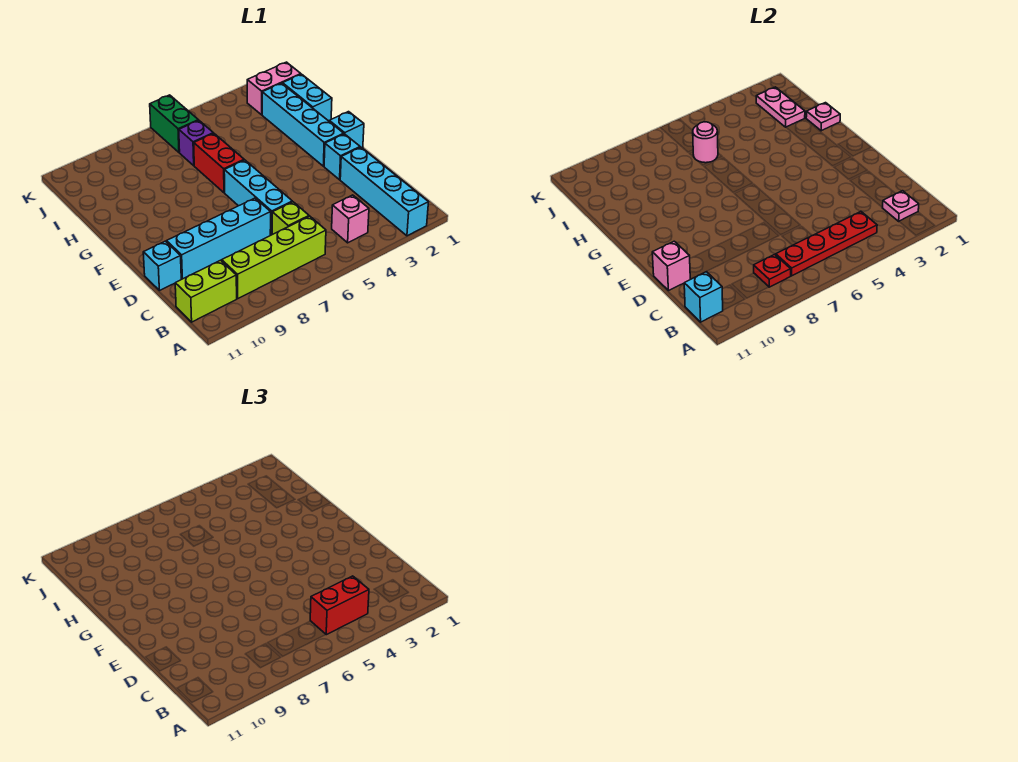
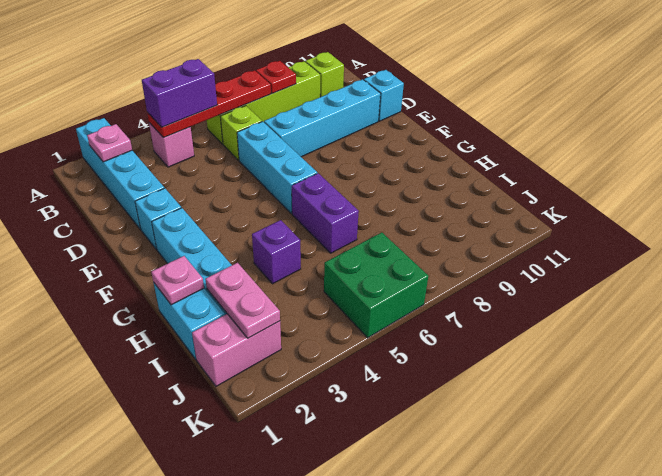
red brick B4:B5 level 3 -> purple brick B4:B5 level 3
lime brick B10:B11 level 1 -> lime brick B10 level 1
cyan brick B11 level 2 -> none
pink brick D11 level 2 -> none
cyan brick F1 level 1 -> none
red brick G6:H6 level 1 -> purple brick G6:H6 level 1
purple brick I6 level 1 -> purple brick H4 level 1
pink round brick I6 level 2 -> none
green brick J6:K6 level 1 -> green brick J5:K6 level 1

